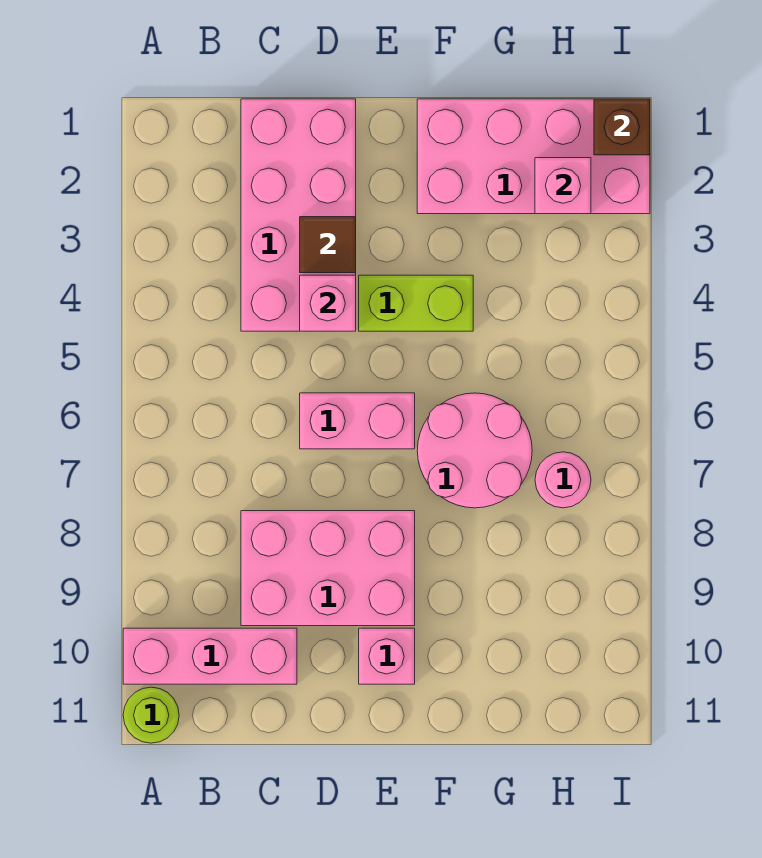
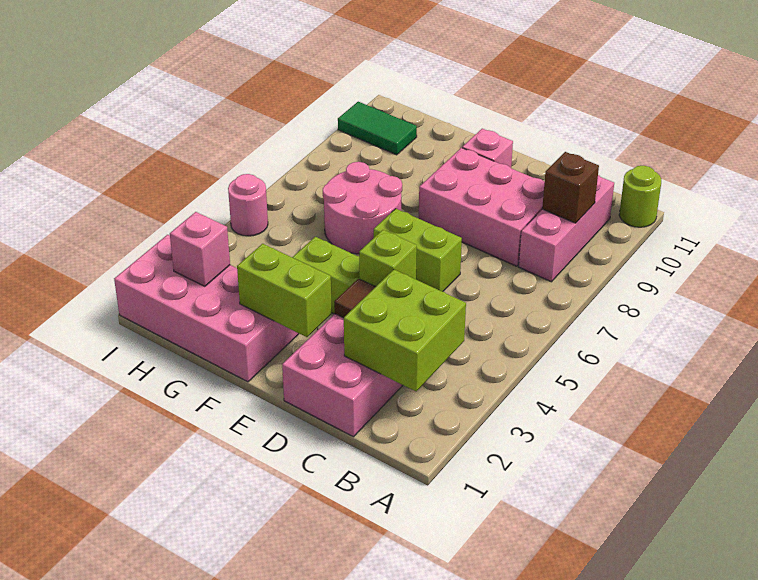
pink brick A10:C10 level 1 -> pink brick B8:B10 level 1
none -> lime brick B2:C3 level 2
pink brick D4 level 2 -> lime brick D4 level 2
pink brick D6:E6 level 1 -> lime brick D6:E6 level 1
none -> lime brick E2:F2 level 2
pink round brick H7 level 1 -> pink round brick I5 level 1
none -> green tile H10:I10 level 1
brown brick I1 level 2 -> brown brick B9 level 2

